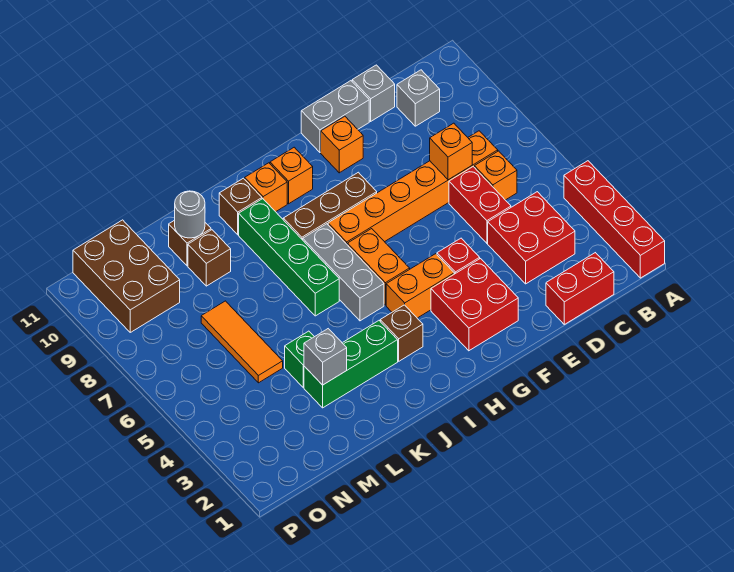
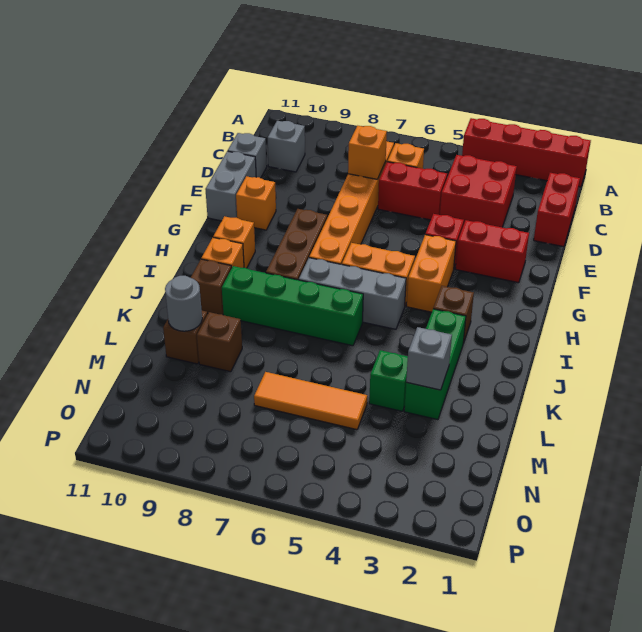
red brick F2:G3 level 1 -> red brick F2:F3 level 1
brown brick N9:O11 level 1 -> none

